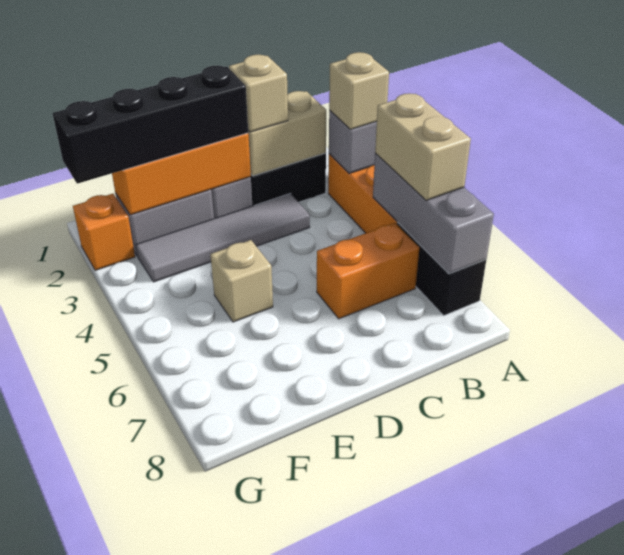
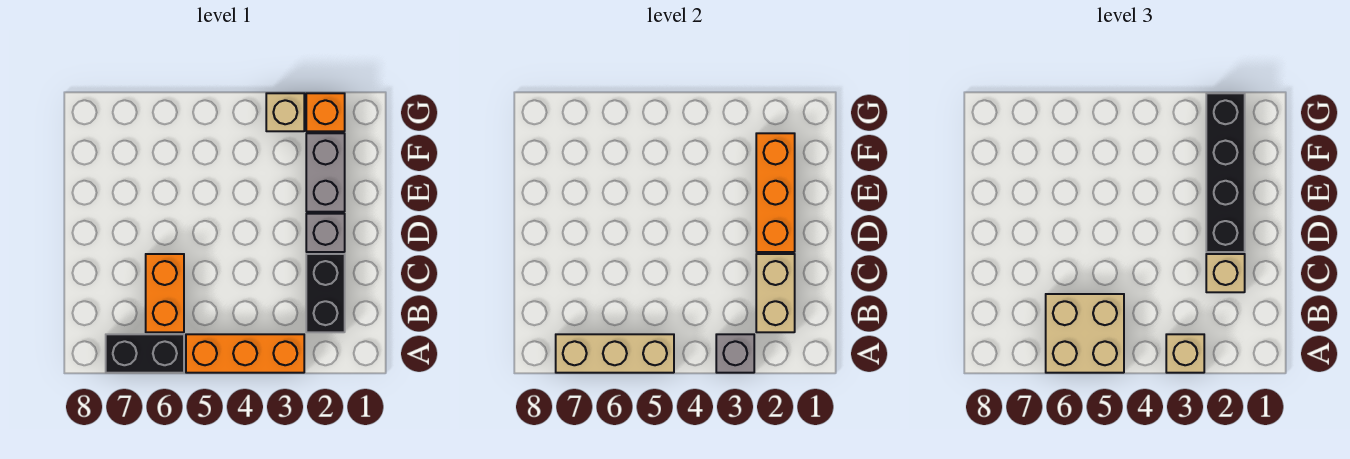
grey brick A5:A7 level 2 -> tan brick A5:A7 level 2
tan brick A5:A6 level 3 -> tan brick A5:B6 level 3
grey tile C3:F3 level 1 -> none
tan brick E5 level 1 -> tan brick G3 level 1

